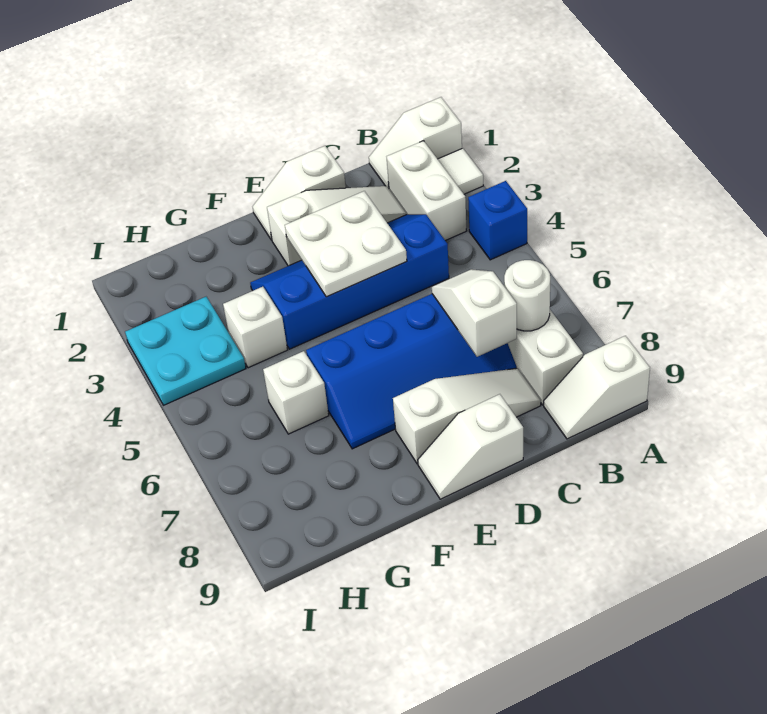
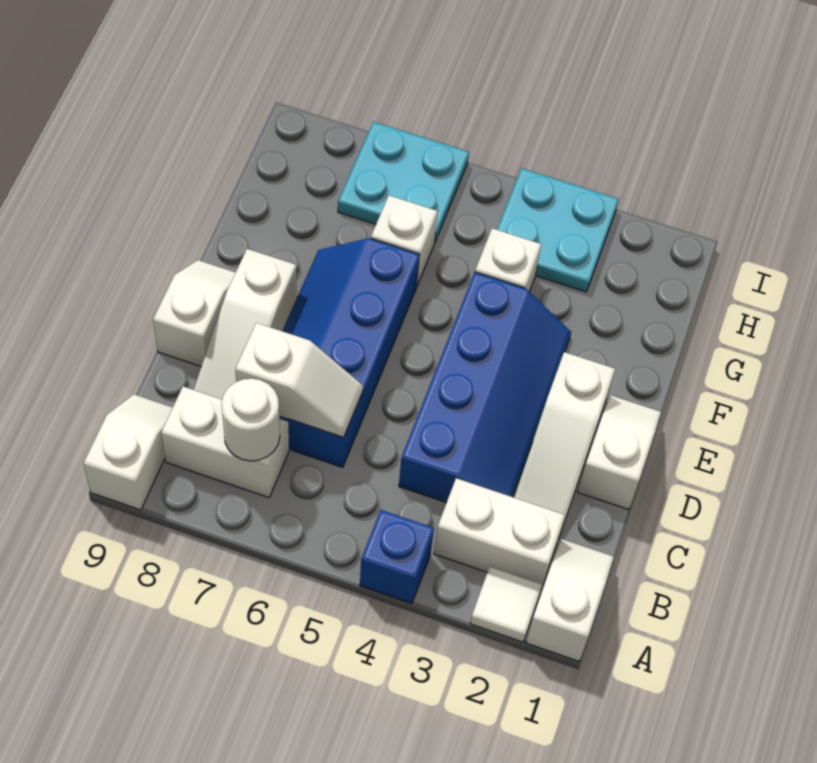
white plate D3:E4 level 2 -> none
none -> cyan plate H6:I7 level 1

